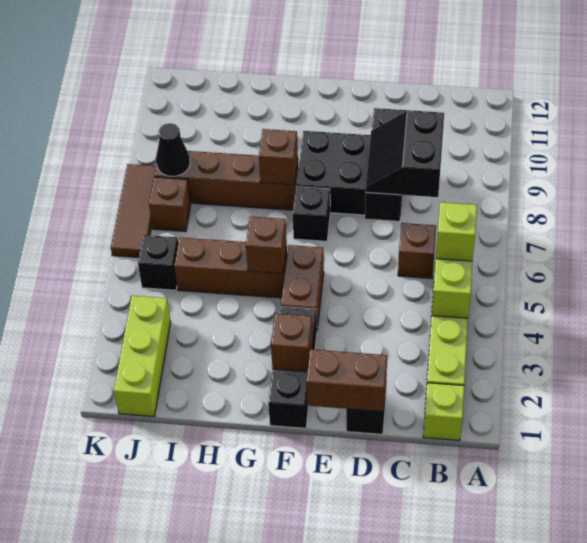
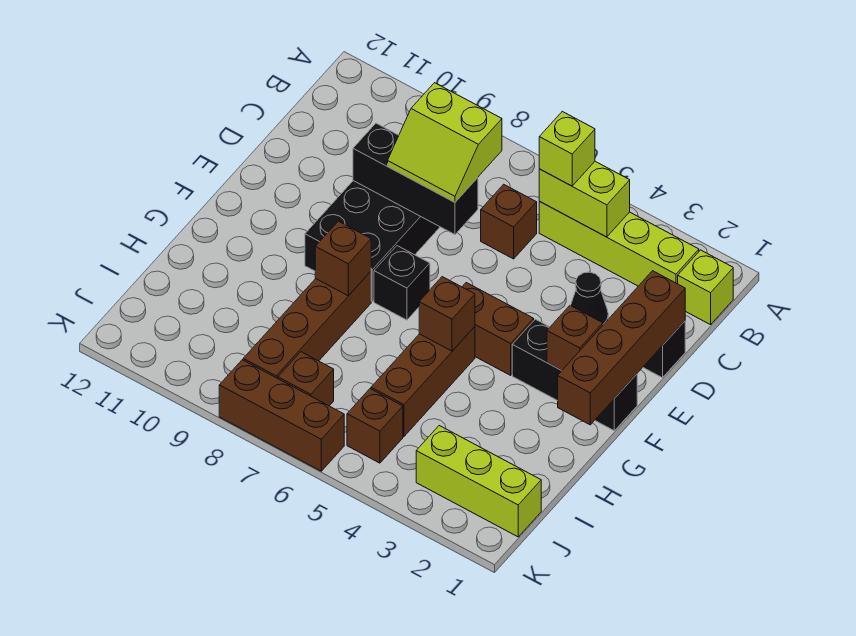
black slope C7:D8 level 3 top C -> lime slope C7:D8 level 3 top C
brown brick D1:E1 level 2 -> brown brick D1:G1 level 2
black brick J5 level 1 -> brown brick J5 level 1
black cone J8 level 2 -> black cone D3 level 1
brown tile K6:K8 level 1 -> brown brick K6:K8 level 1

